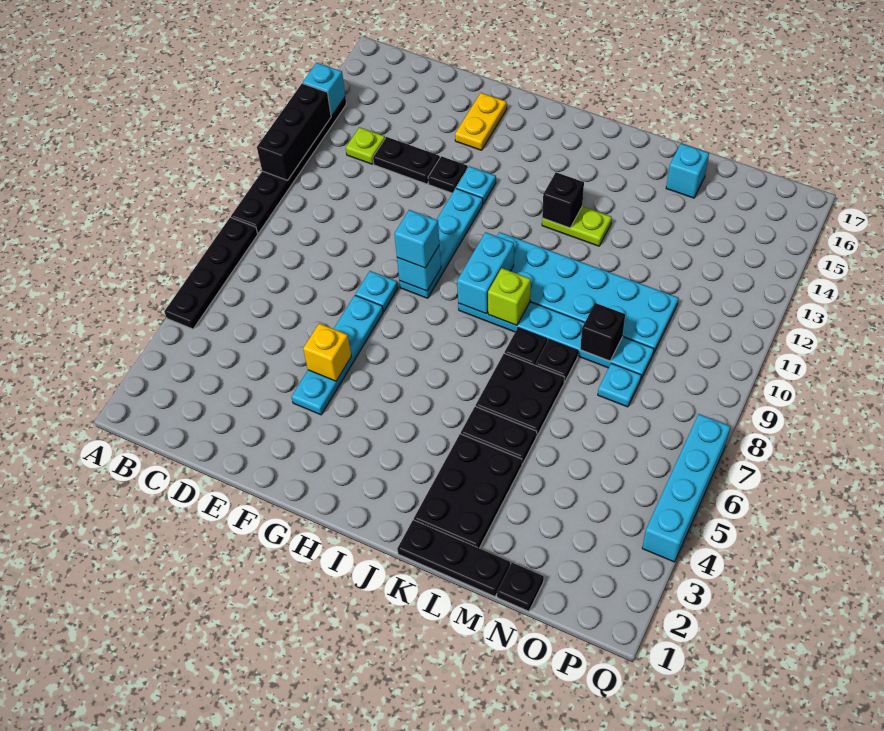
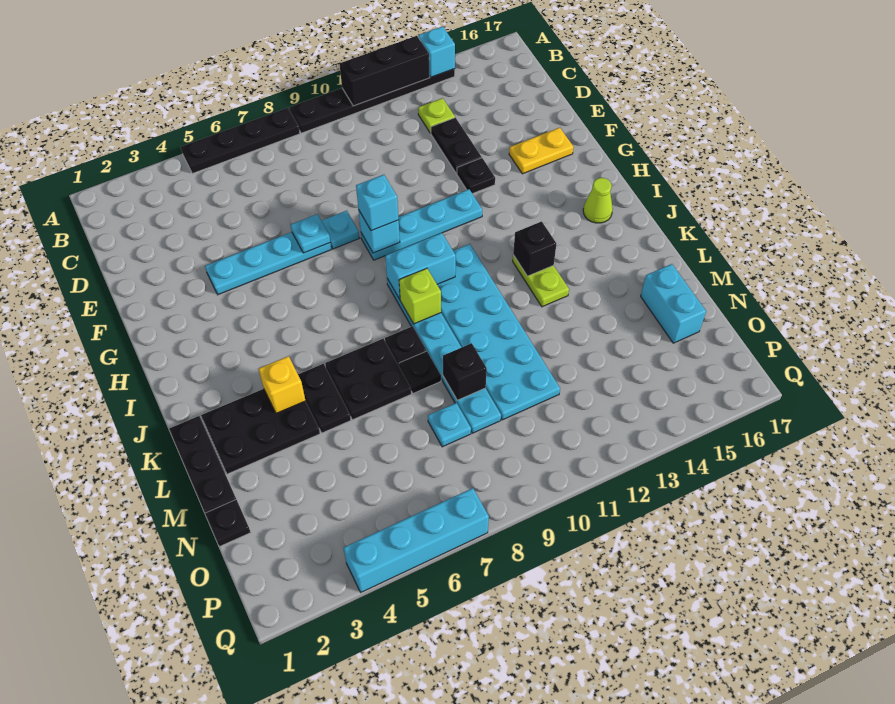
yellow brick F5 level 2 -> yellow brick K4 level 2
cyan plate G13 level 1 -> cyan plate F7 level 2
none -> lime cone I16 level 1
cyan brick M16 level 1 -> cyan brick M16:N16 level 1

